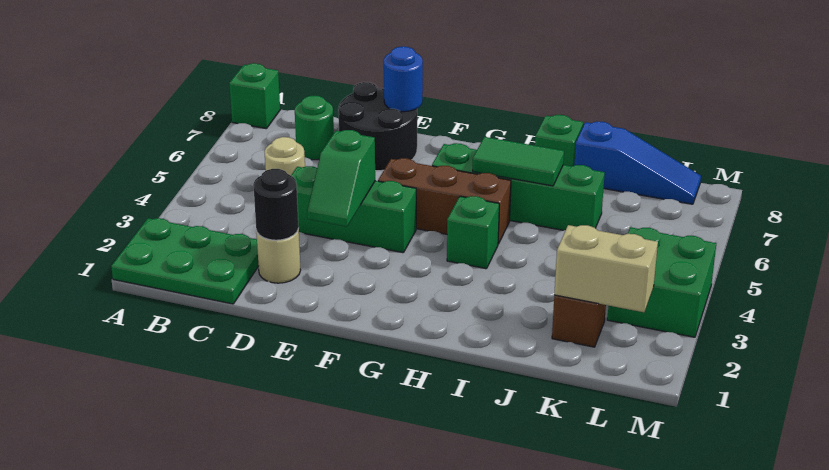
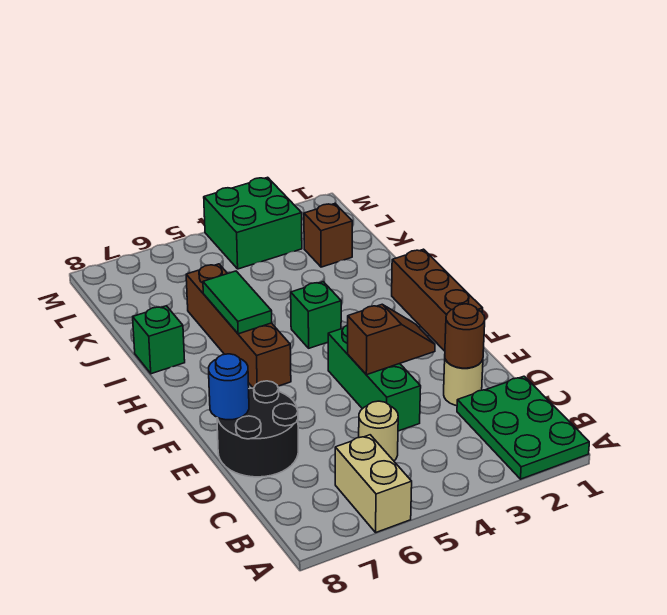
green brick A8 level 1 -> none
green round brick C7 level 1 -> none
black round brick D2 level 2 -> brown round brick D2 level 2
green slope E3:E4 level 2 top 4 -> brown slope E3:E4 level 2 top 4
brown brick F5:H5 level 1 -> brown brick F1:H1 level 1
green brick G6:J6 level 1 -> brown brick G6:J6 level 1
blue slope J8:L8 level 1 top J -> none
tan brick K2:L2 level 2 -> tan brick A6:B6 level 1

